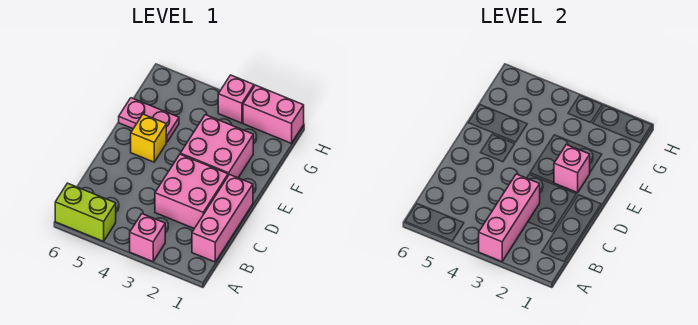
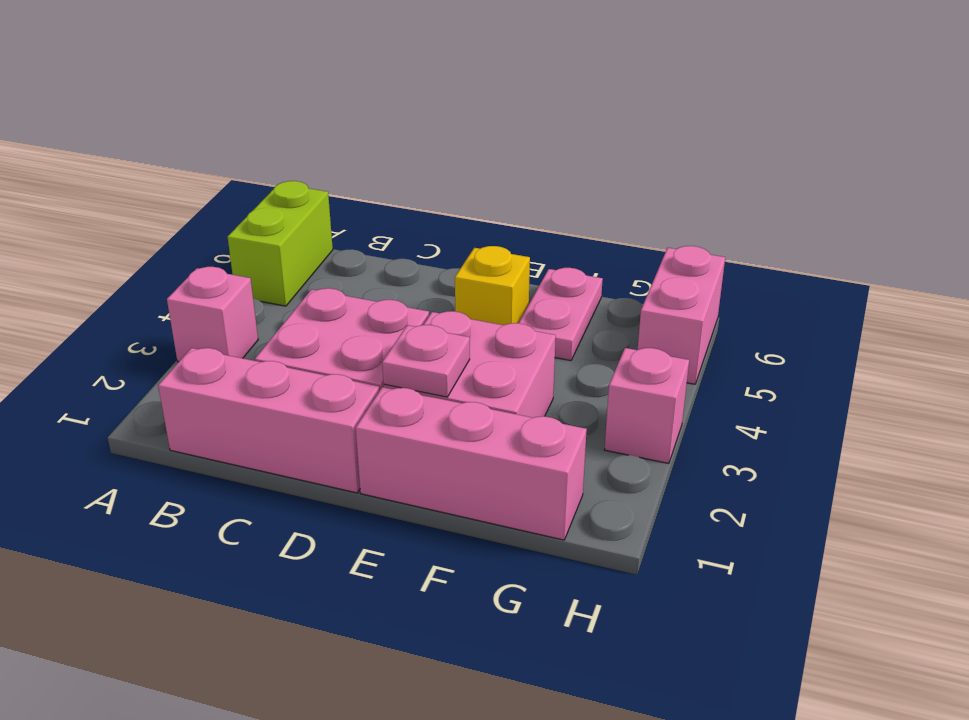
pink brick A3:C3 level 2 -> pink brick E1:G1 level 1
pink brick E2 level 2 -> pink plate E2 level 2
pink brick H1:H2 level 1 -> pink brick H5:H6 level 1

